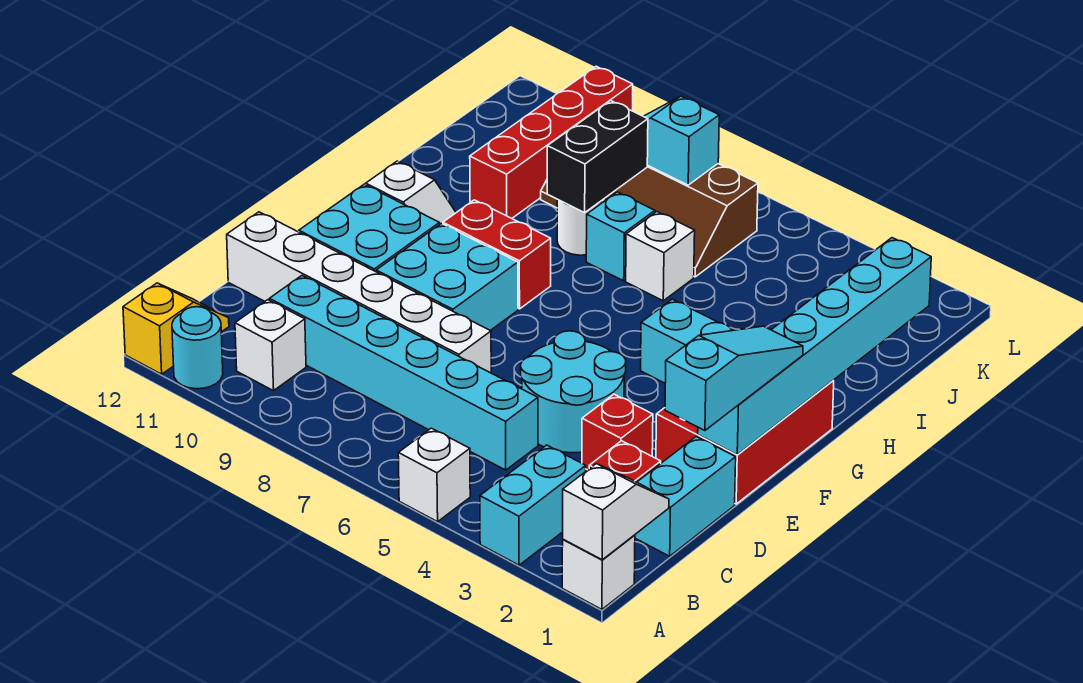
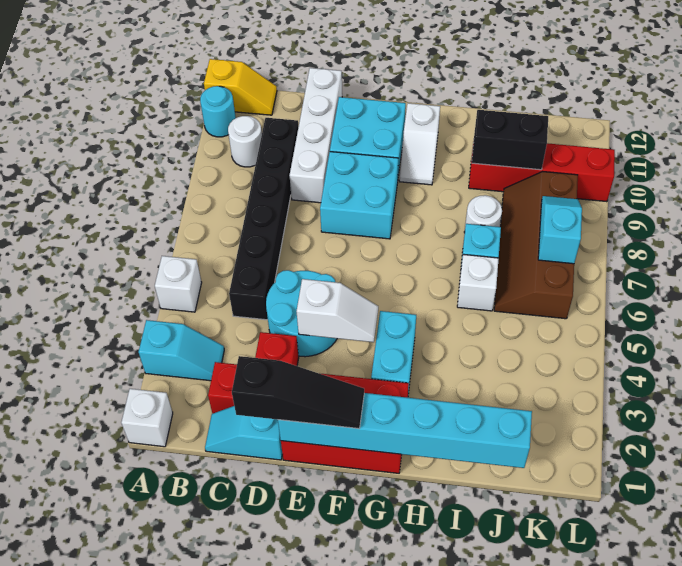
white slope A1:B1 level 2 top A -> white slope E4:F4 level 2 top E
cyan brick A3:B3 level 1 -> cyan slope A3:B3 level 1 top A
white brick B10 level 1 -> white round brick B10 level 1
cyan brick C1:D1 level 1 -> cyan slope C1:D1 level 1 top D
cyan brick C5:C10 level 1 -> black brick C5:C10 level 1
cyan slope D1:F1 level 3 top D -> black slope D1:F1 level 3 top D
white brick D7:D12 level 1 -> white brick D9:D12 level 1
red brick G8:G9 level 1 -> none
black brick I8:J8 level 2 -> black brick I10:J10 level 2

